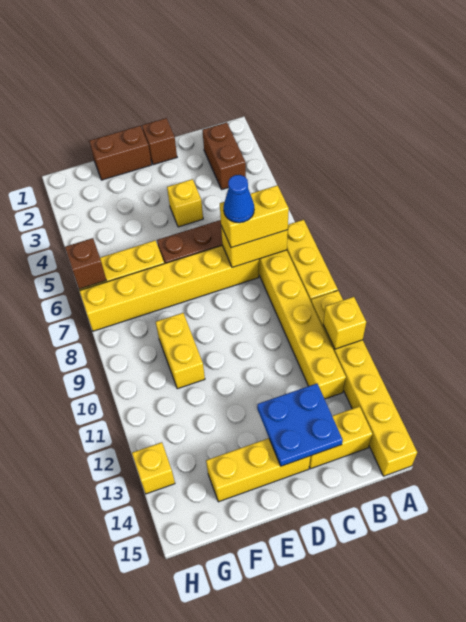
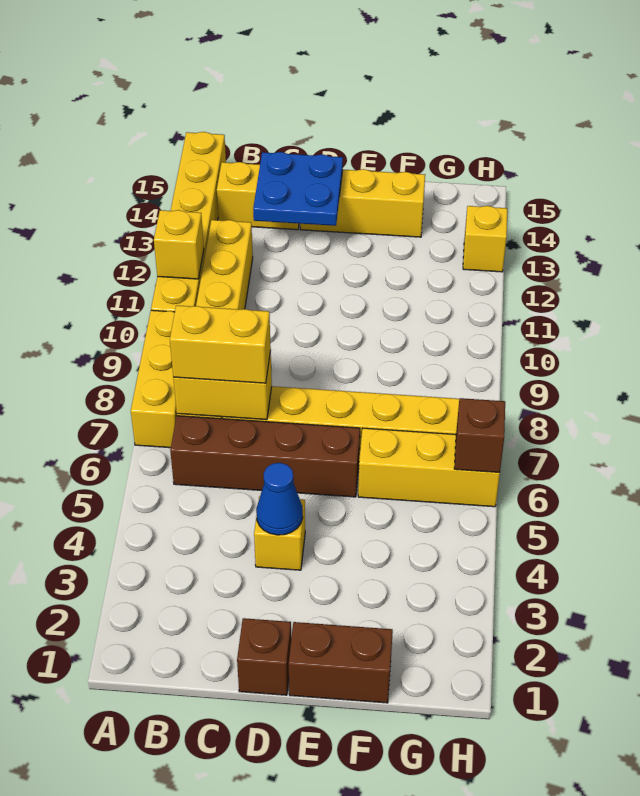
brown brick B2:B3 level 1 -> none
blue cone C7 level 4 -> blue cone D4 level 2
yellow brick F9:F10 level 1 -> none

